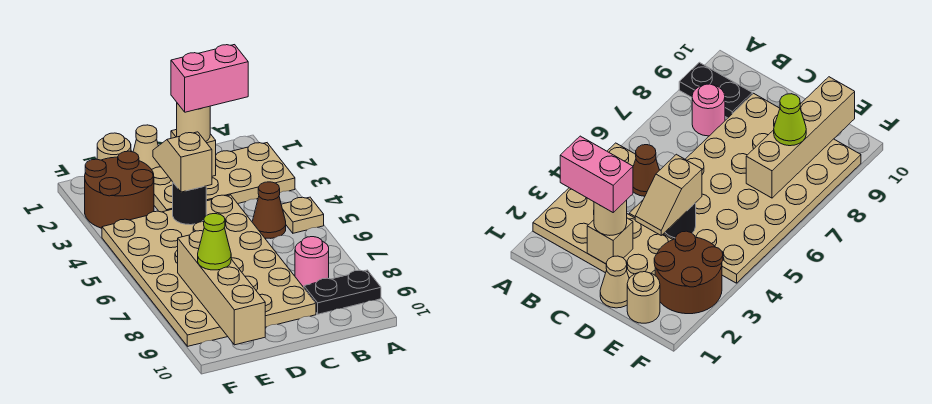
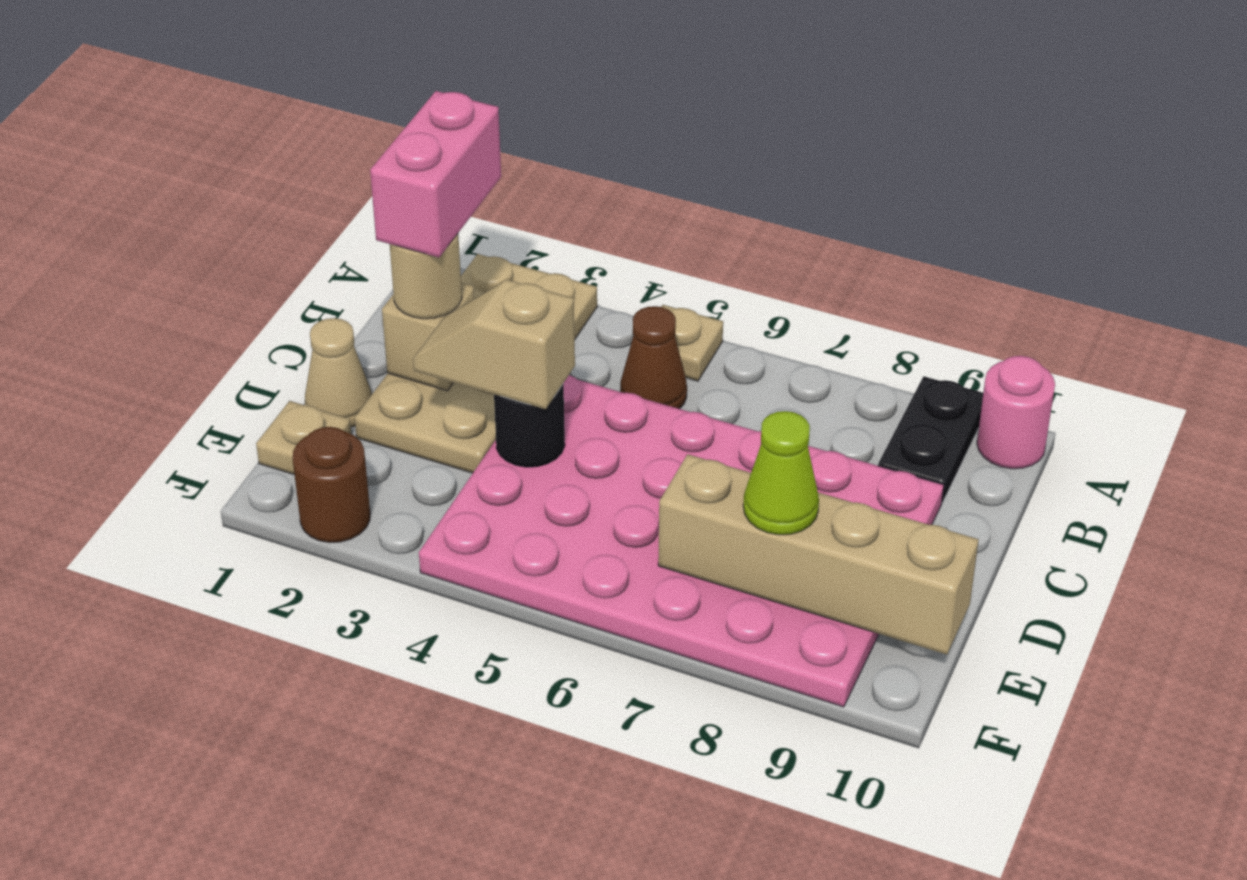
pink round brick B8 level 1 -> pink round brick A10 level 1
tan plate C4:F9 level 1 -> pink plate C4:F9 level 1
tan round brick E1 level 1 -> tan plate E1 level 1
brown round brick E2:F3 level 1 -> brown round brick F2 level 1

